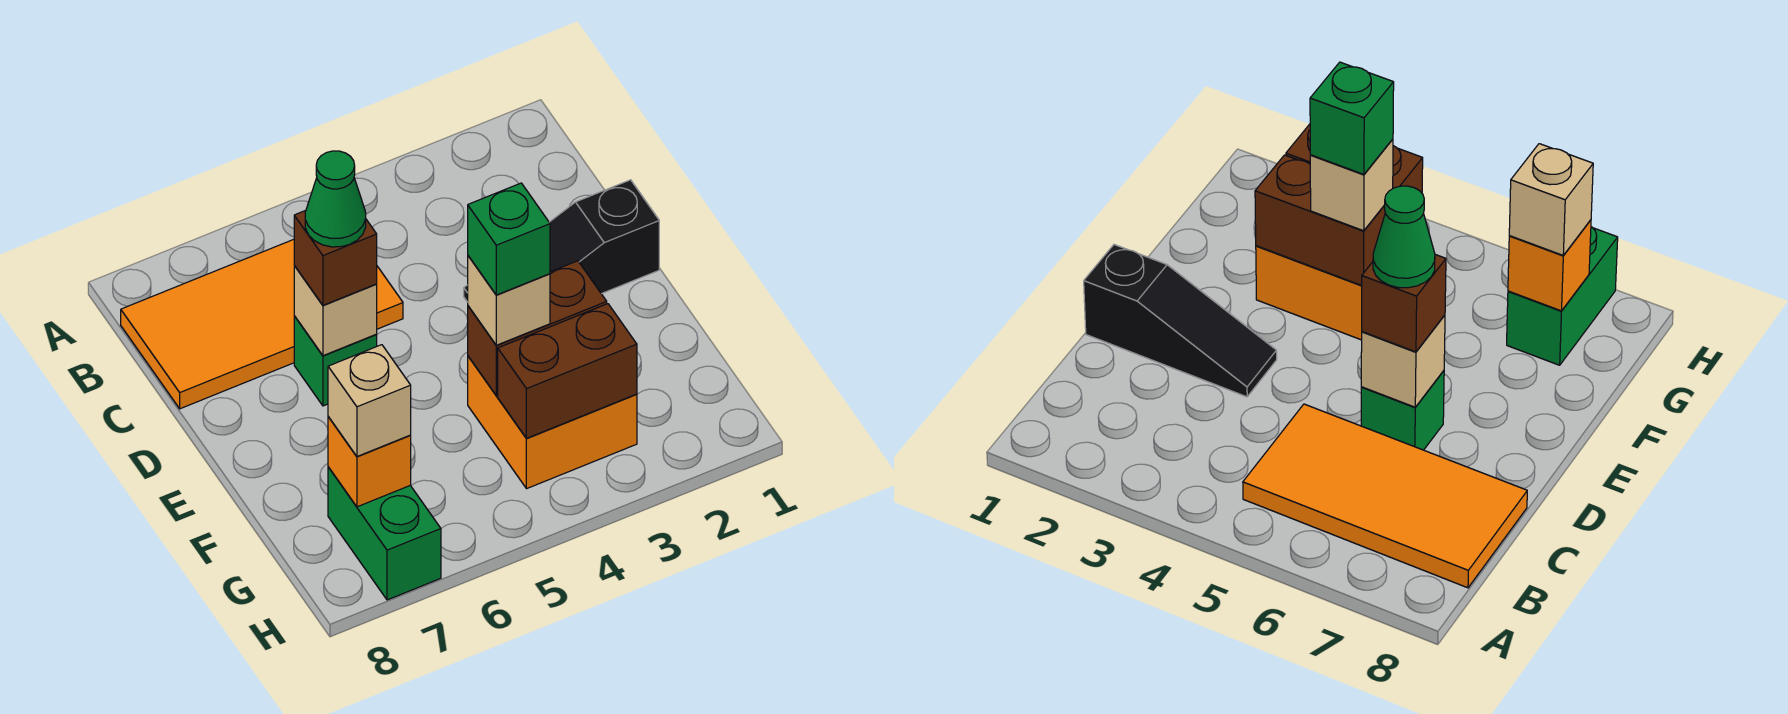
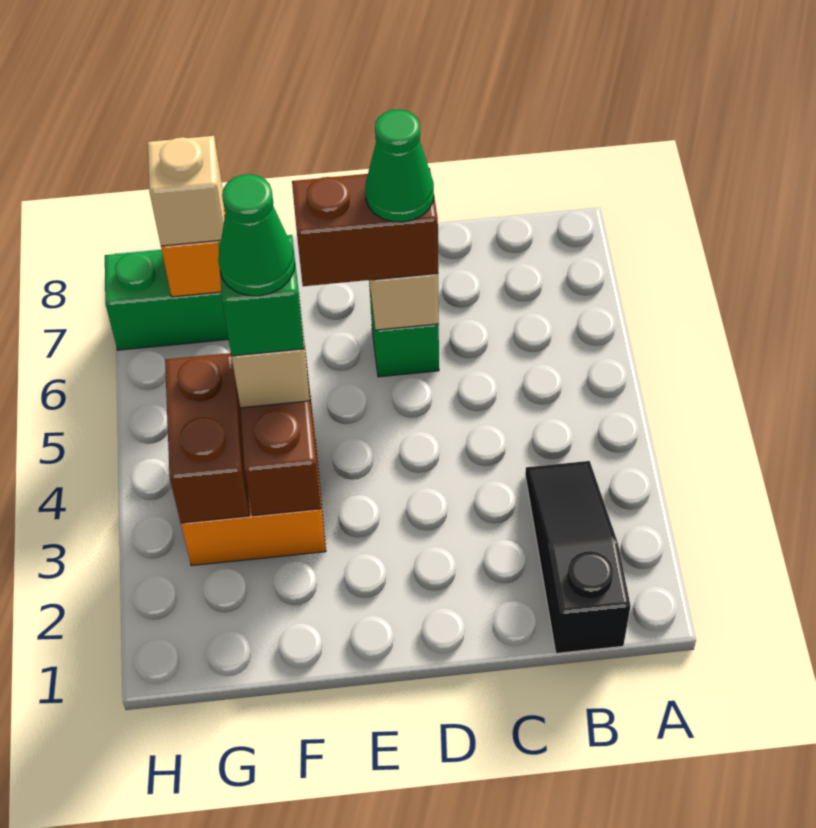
orange tile B5:C8 level 1 -> none
black slope D1:D3 level 1 top 1 -> black slope B1:B3 level 1 top 1
brown brick D6 level 3 -> brown brick D6:E6 level 3
none -> green cone F4 level 5

